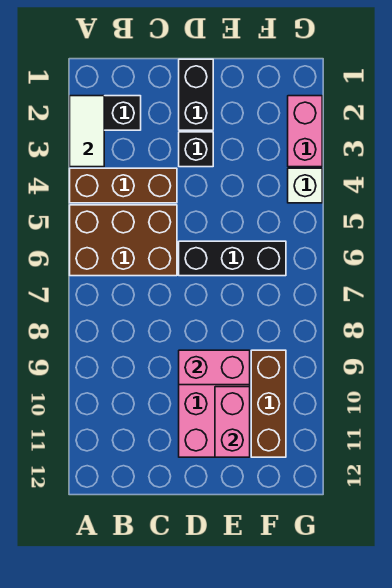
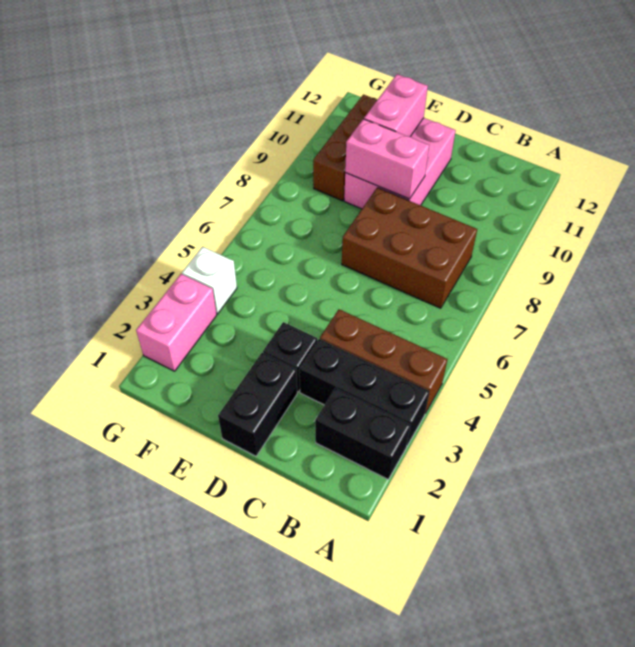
white tile A2:A3 level 2 -> none
brown brick A5:C6 level 1 -> brown brick B7:D8 level 1
black brick D6:F6 level 1 -> black brick A3:C3 level 1

